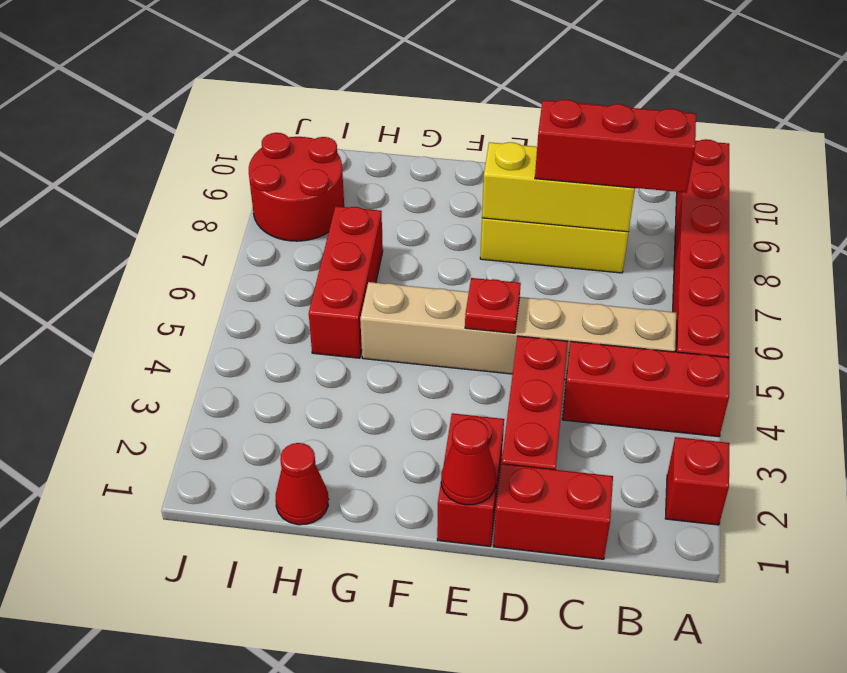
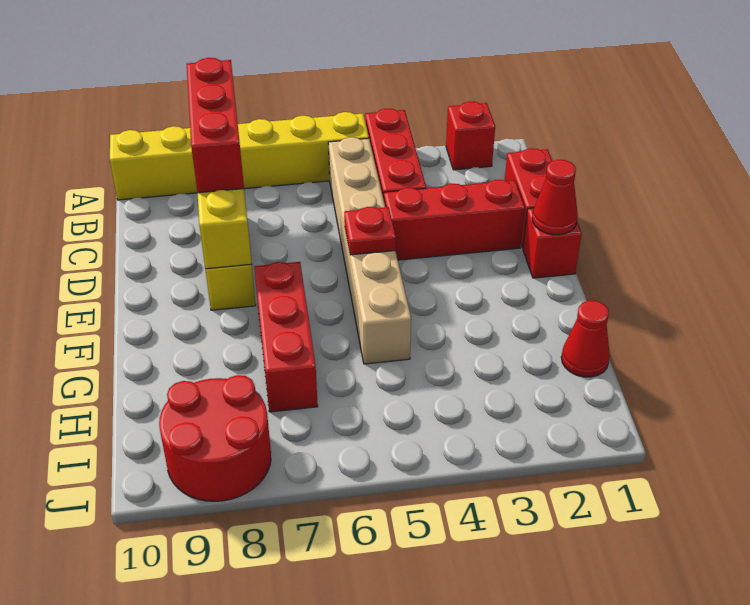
red brick A5:A10 level 1 -> yellow brick A5:A10 level 1
red brick E1:E2 level 1 -> red brick E1 level 1
red brick H5:H7 level 1 -> red brick F7:H7 level 1

